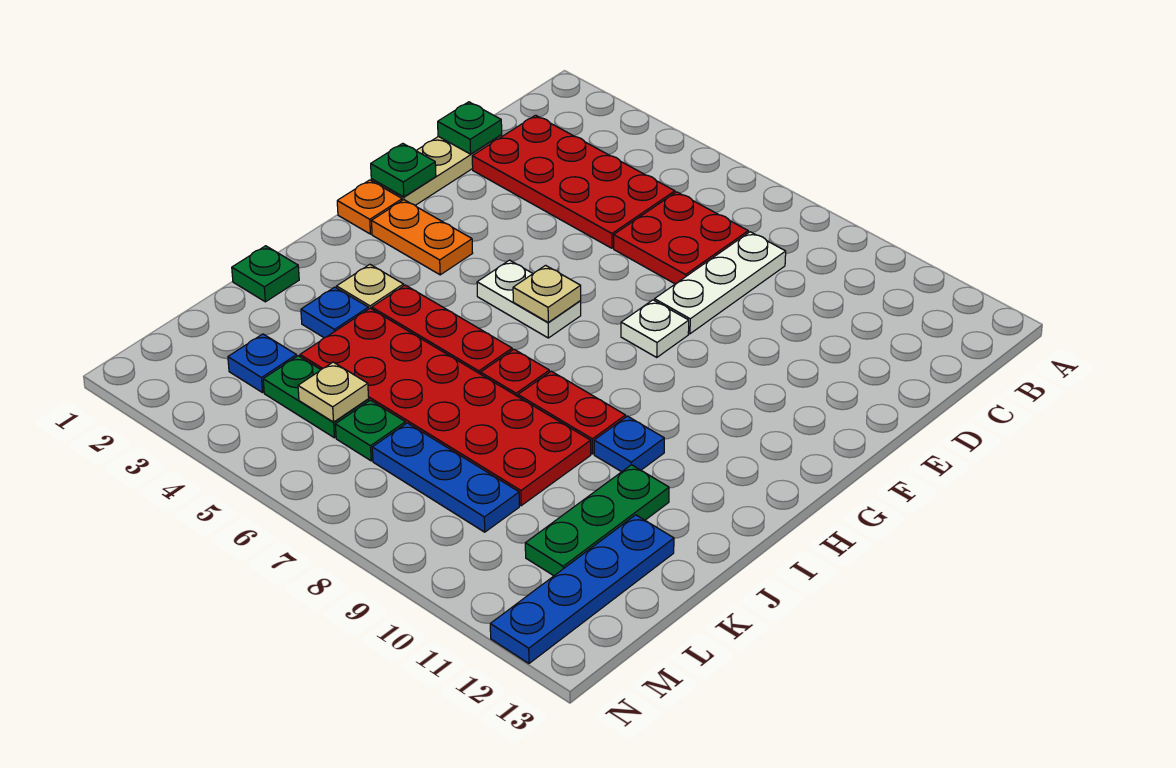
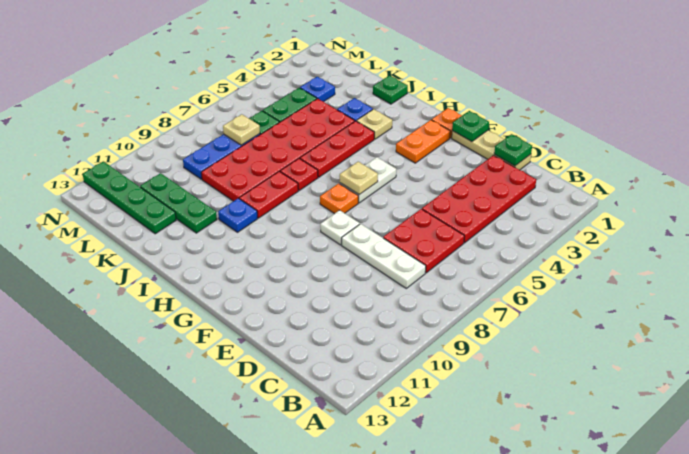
none -> orange plate G7 level 1
blue plate K12:N12 level 1 -> green plate K12:N12 level 1
tan plate L5 level 2 -> tan plate L7 level 2

